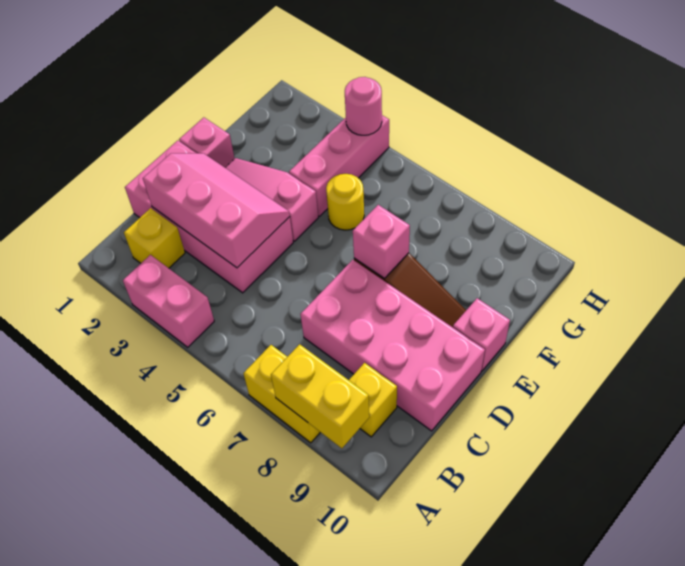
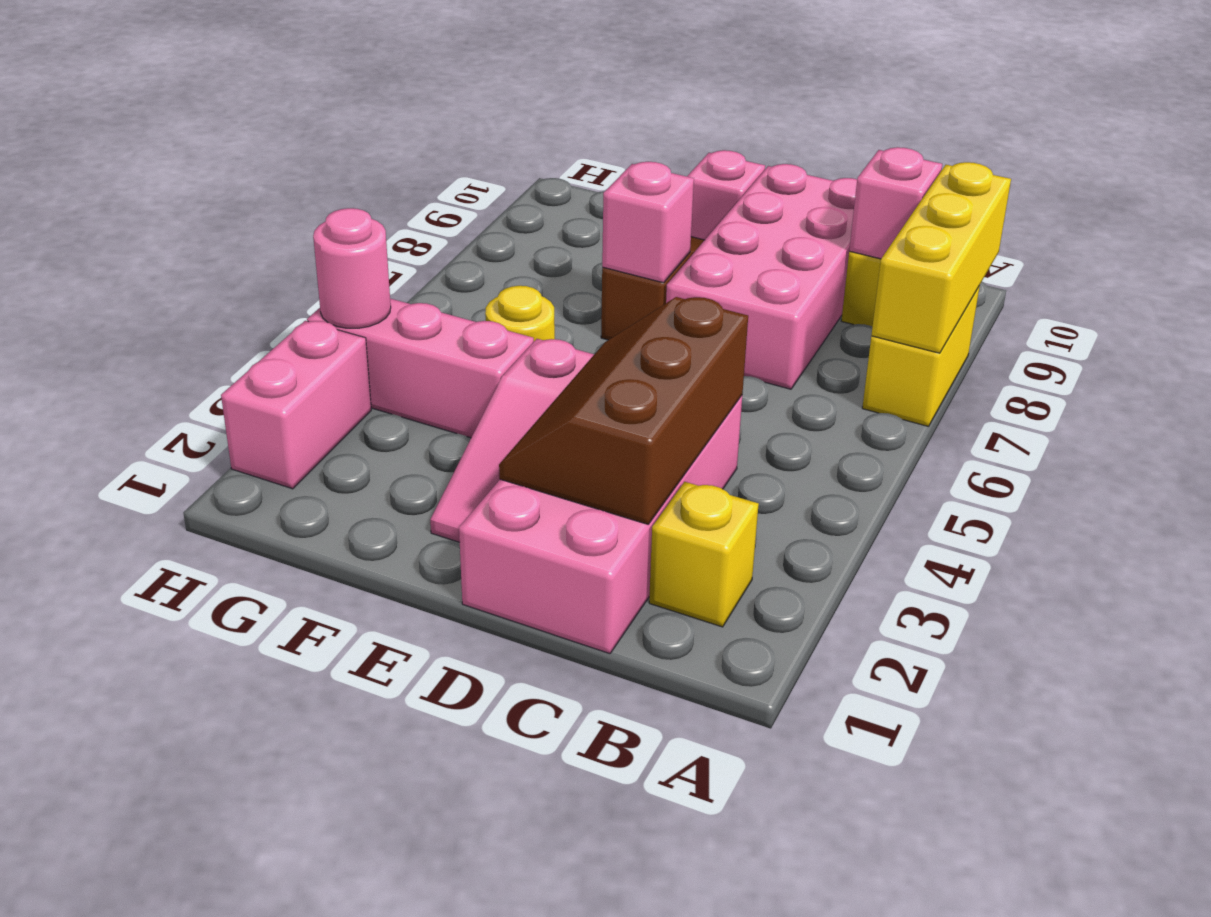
pink brick A3:A4 level 1 -> pink brick H2:H3 level 1
yellow brick A8:A9 level 2 -> yellow brick A7:A9 level 2
pink slope C2:D4 level 2 top C -> brown slope C2:D4 level 2 top C
pink brick E1 level 1 -> pink brick B9 level 2

